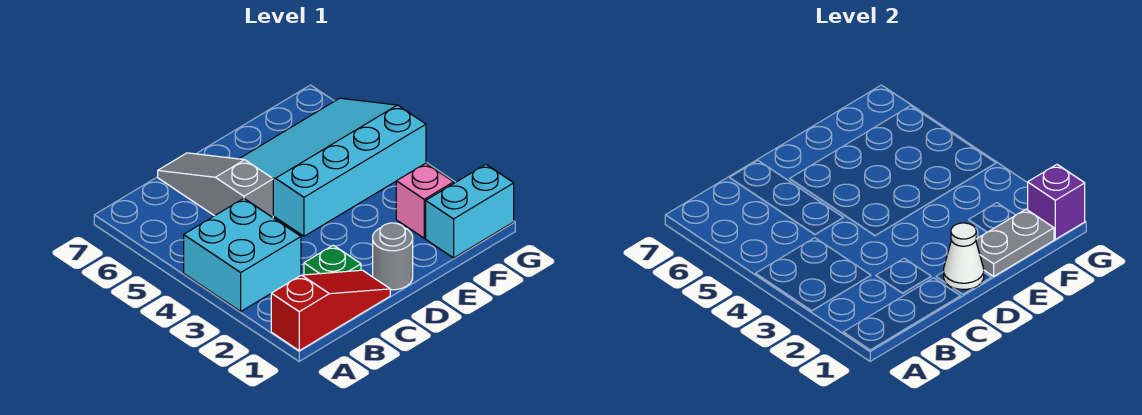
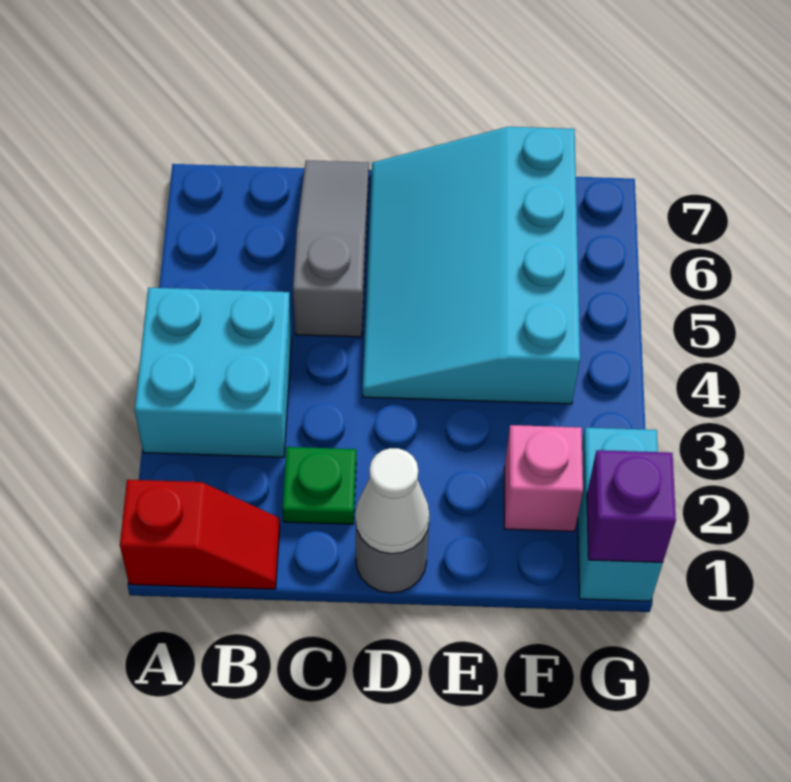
red slope A1:C1 level 1 top A -> red slope A1:B1 level 1 top A
cyan slope D4:G6 level 1 top 4 -> cyan slope D4:F7 level 1 top F
grey plate E1:F1 level 2 -> none
cyan brick F1:G1 level 1 -> cyan brick G1:G2 level 1

